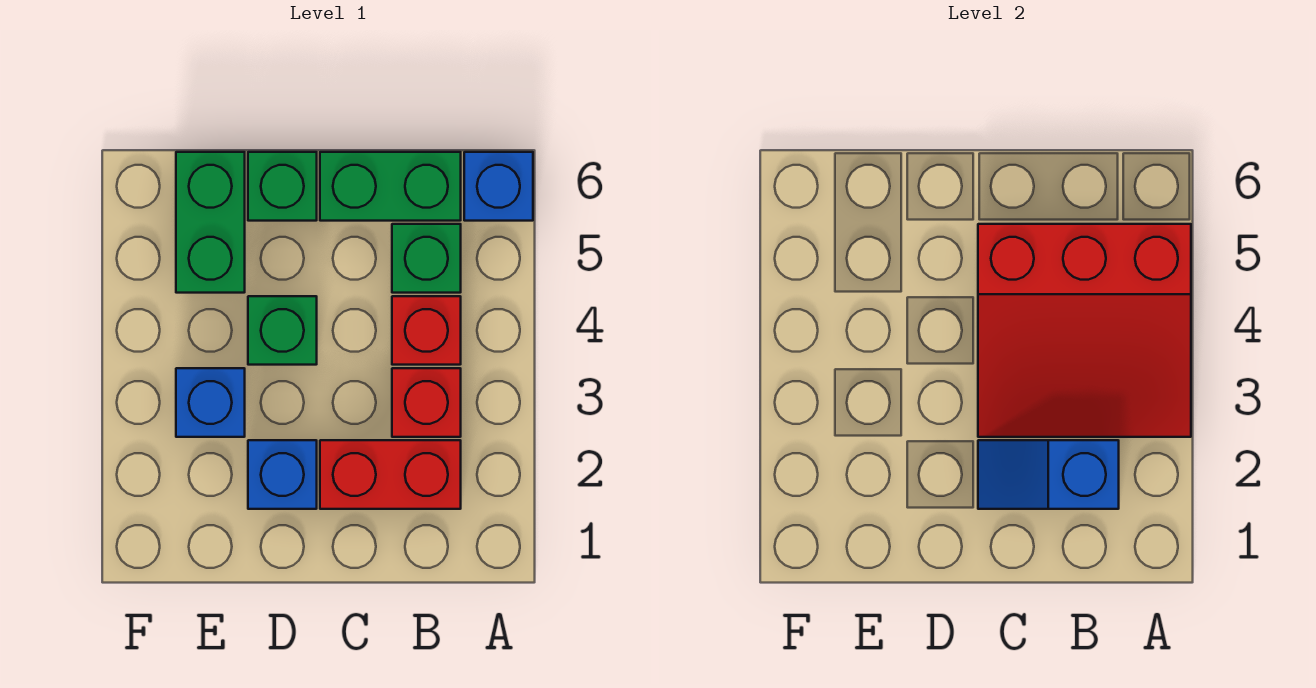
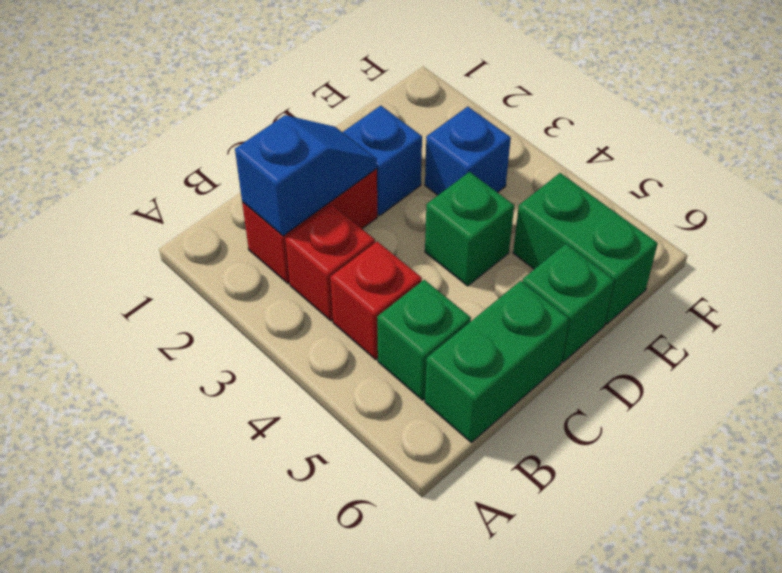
red slope A3:C5 level 2 top 5 -> none
blue brick A6 level 1 -> none

